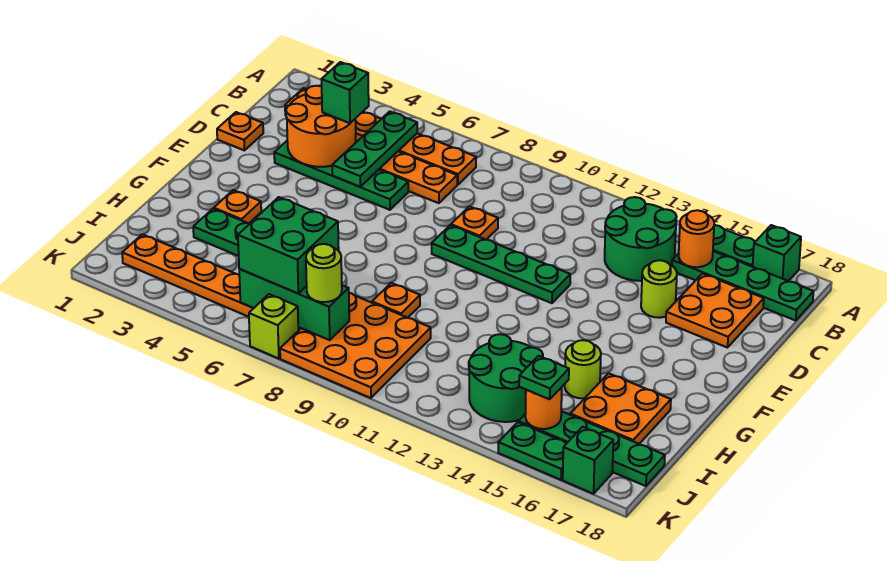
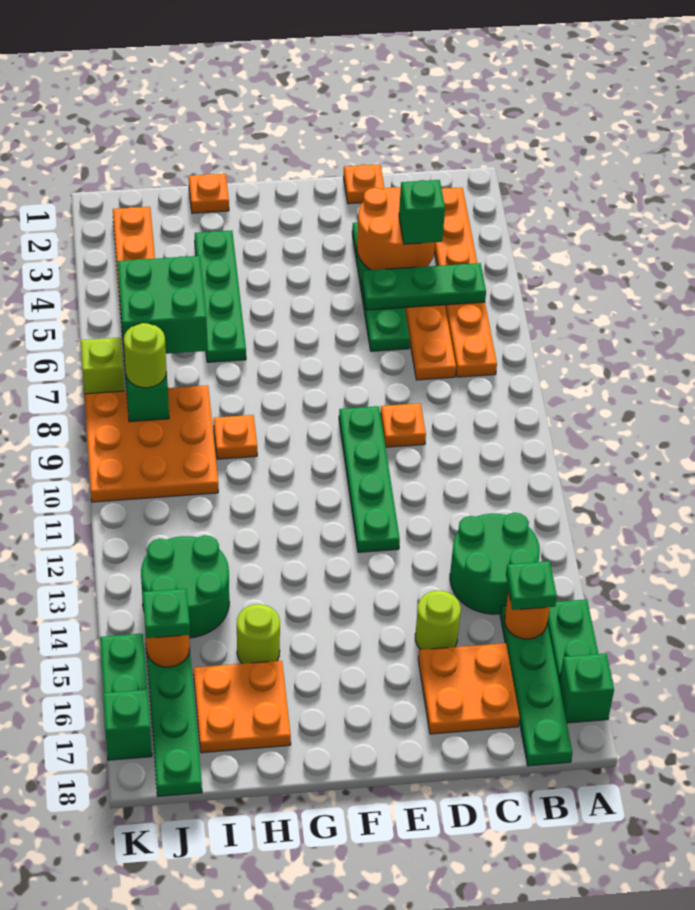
none -> green plate B15 level 3
orange plate G3 level 1 -> orange plate H1 level 1

